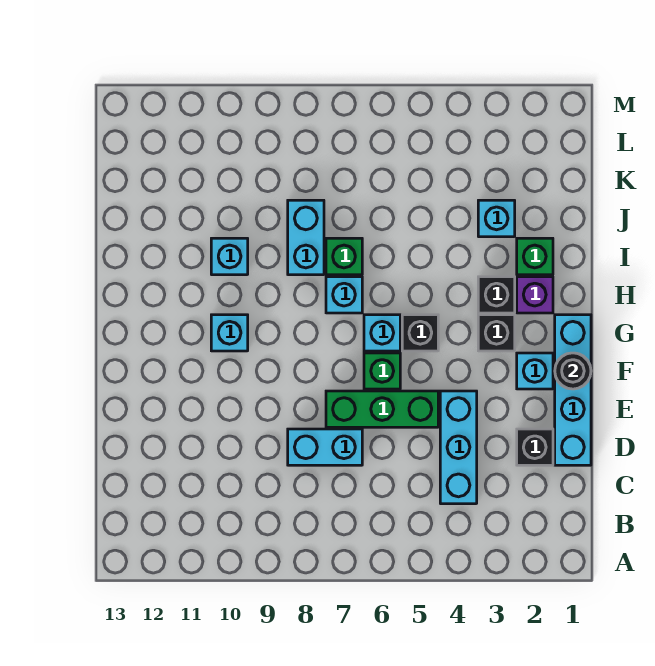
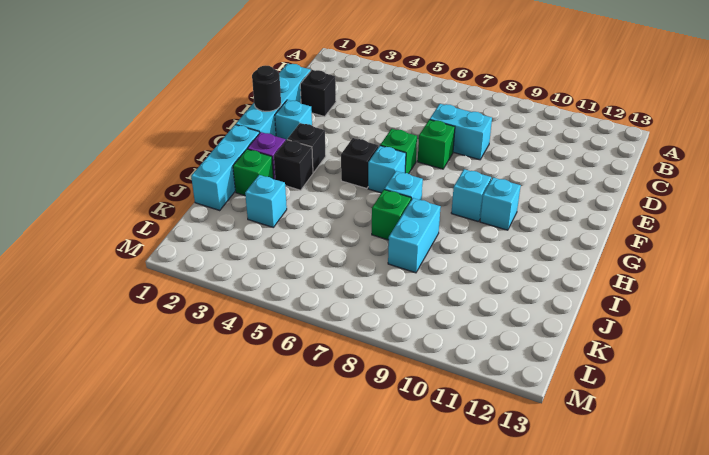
cyan brick C4:E4 level 1 -> cyan brick H1:J1 level 1
green brick E5:E7 level 1 -> green brick E7 level 1
cyan brick I10 level 1 -> cyan brick G9 level 1

